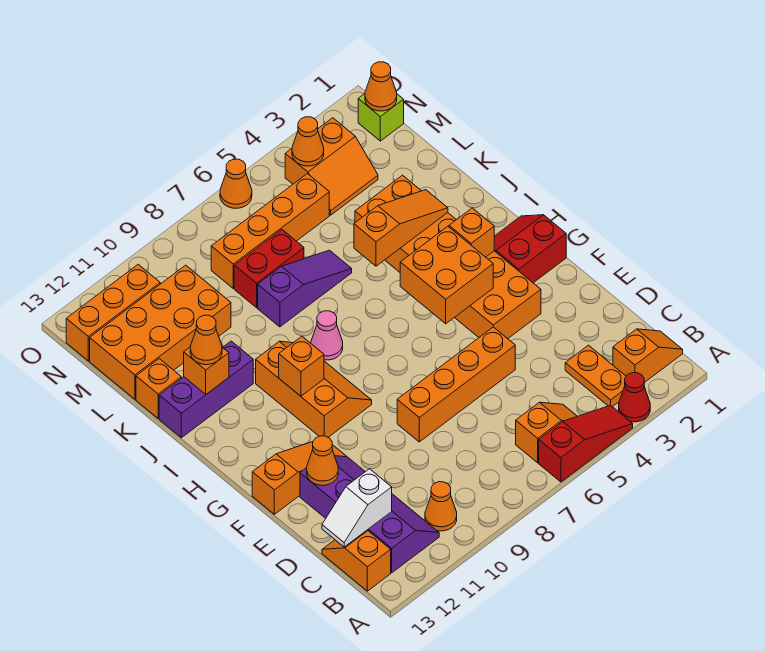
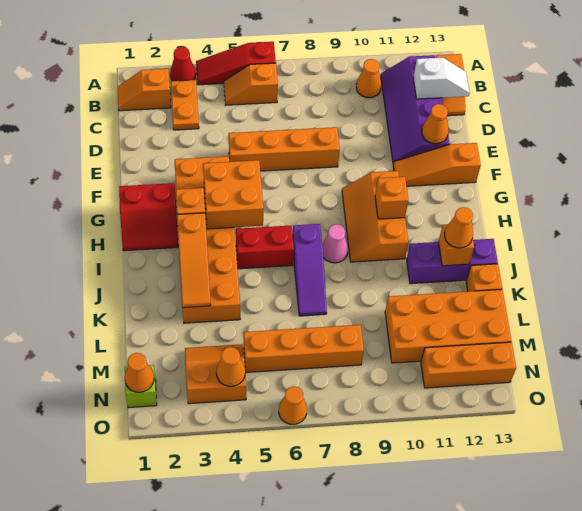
orange slope J3:J5 level 2 top 5 -> orange slope I3:K3 level 2 top I
purple slope K6:K8 level 1 top 8 -> purple slope I7:K7 level 1 top I
red brick L7:L8 level 1 -> red brick I5:I6 level 1

